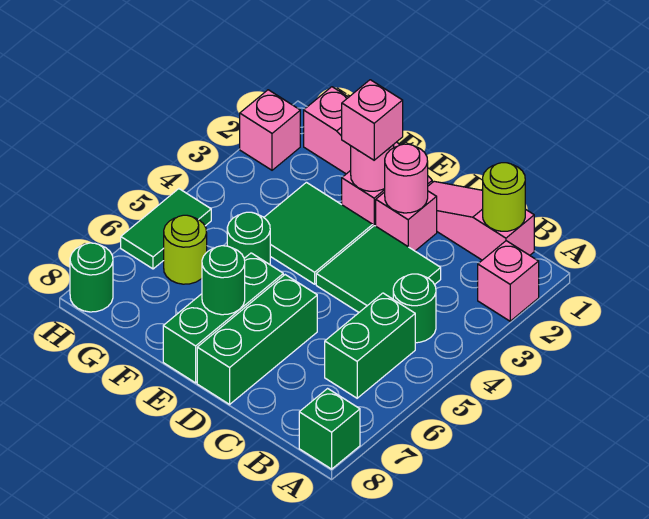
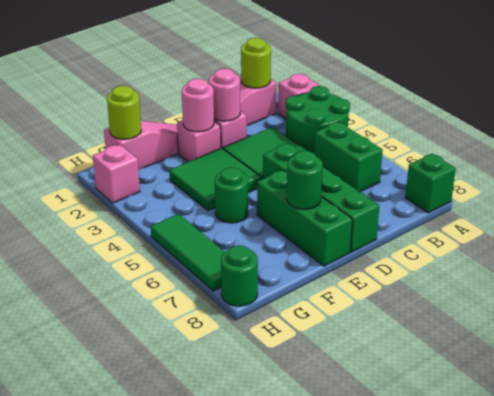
green round brick B4 level 1 -> green round brick A3:B4 level 1
green brick D6:D8 level 1 -> green brick D5:D8 level 1
pink brick E2 level 3 -> none
lime round brick G6 level 1 -> lime round brick G1 level 2
green tile H5:H6 level 1 -> green tile H5:H7 level 1

